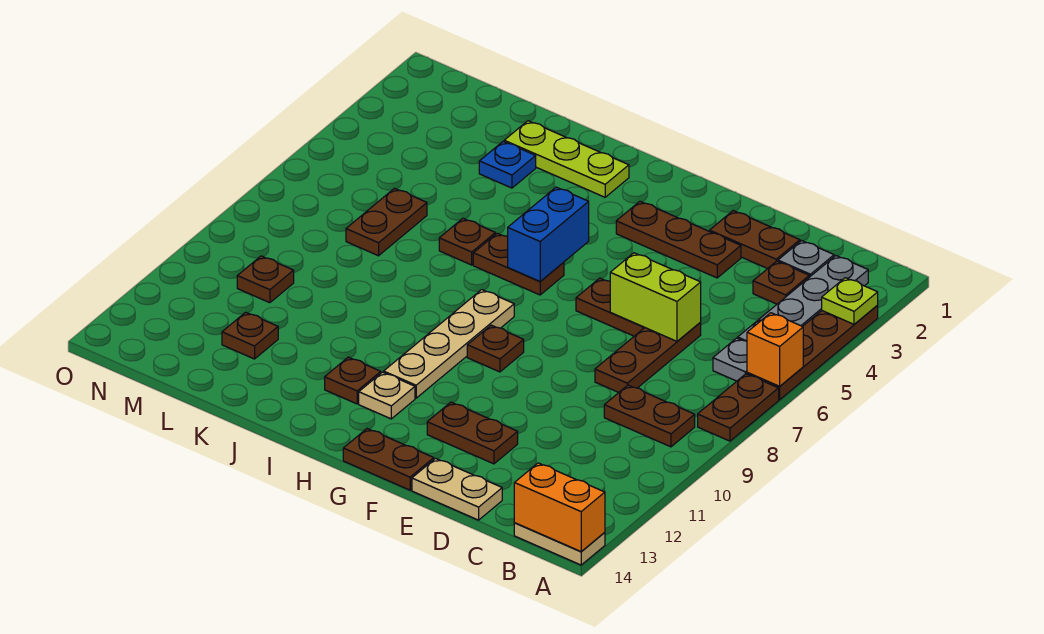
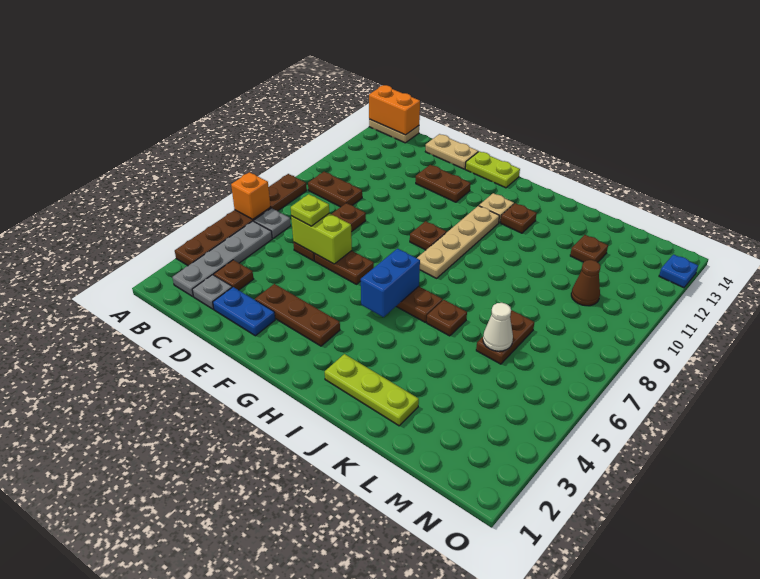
lime plate A3 level 2 -> lime plate D6 level 3
brown plate D2:E2 level 1 -> blue plate D2:E2 level 1
brown plate F14:G14 level 1 -> lime plate F14:G14 level 1
blue plate K3 level 1 -> blue plate O13 level 1
none -> white cone L6 level 2
brown plate M10 level 1 -> brown cone M10 level 1

